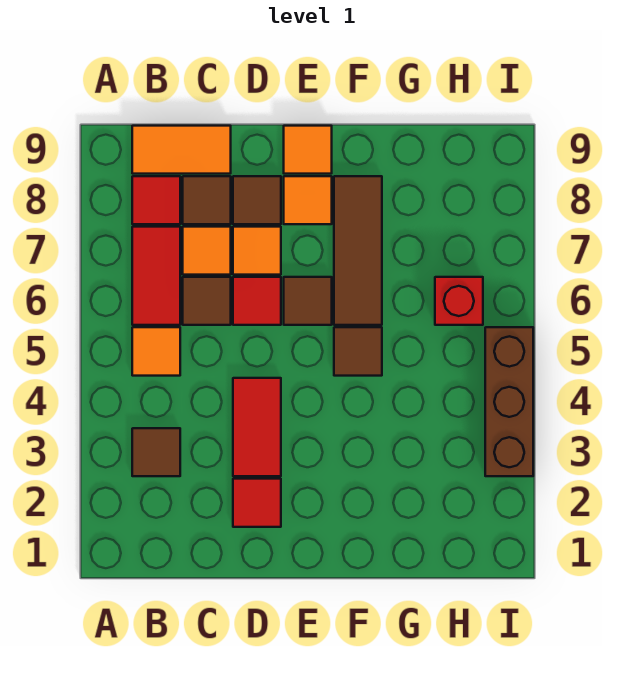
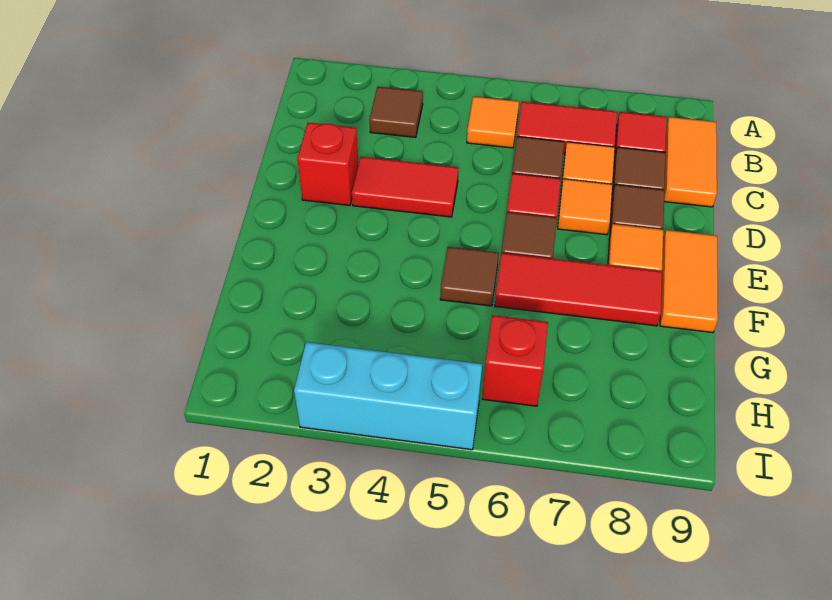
red tile D2 level 1 -> red brick D2 level 1
orange tile E9 level 1 -> orange tile E9:F9 level 1
brown tile F6:F8 level 1 -> red tile F6:F8 level 1
brown brick I3:I5 level 1 -> cyan brick I3:I5 level 1

